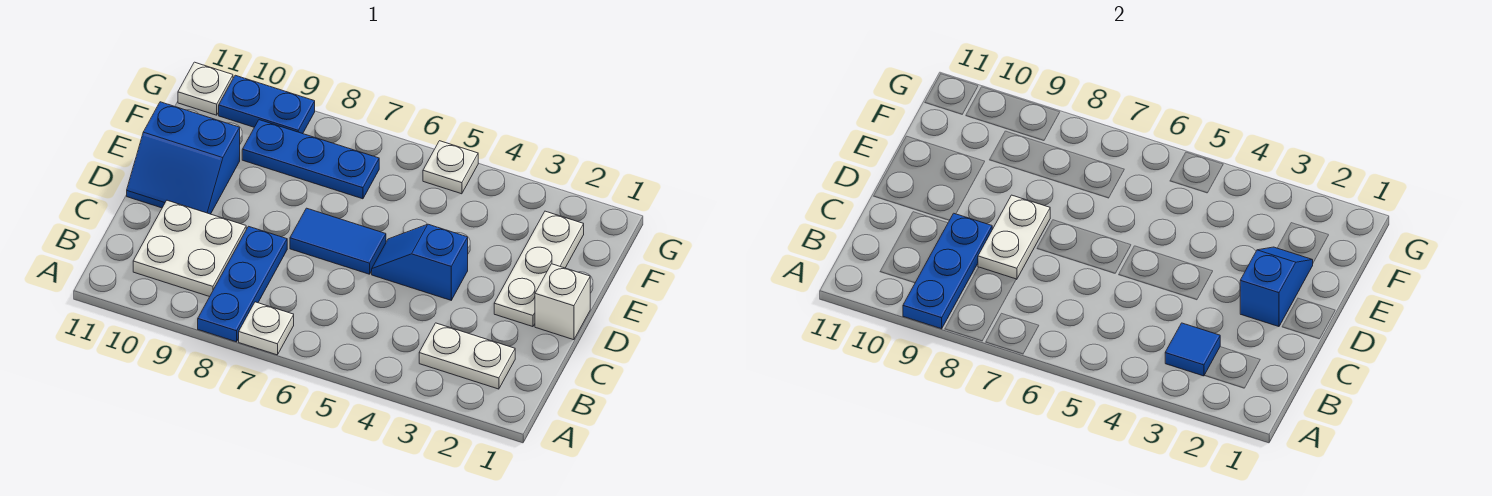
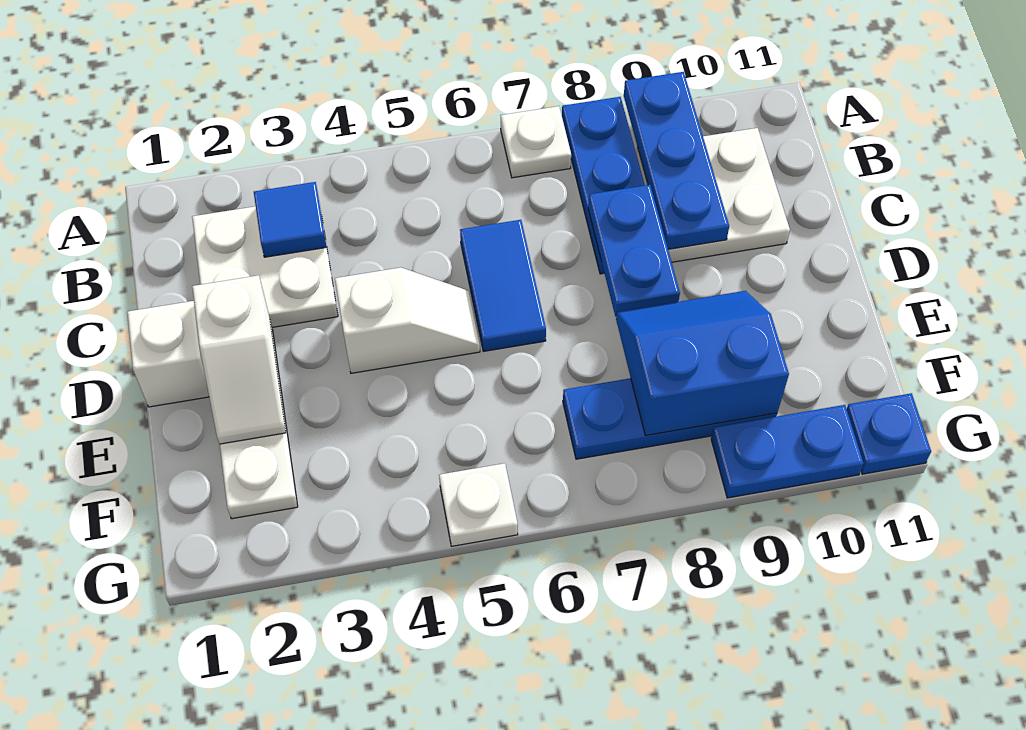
white plate B2:B3 level 1 -> white plate B2:C3 level 1
white plate C8:D8 level 2 -> blue plate C8:D8 level 2
blue slope D2:E2 level 2 top D -> white slope D2:E2 level 2 top D
blue slope D4:D5 level 1 top 4 -> white slope D4:D5 level 1 top 4
blue tile D6:D7 level 1 -> blue tile C6:D6 level 1
blue slope D10:E11 level 1 top E -> blue slope E8:F9 level 2 top F
white plate G11 level 1 -> blue plate G11 level 1

